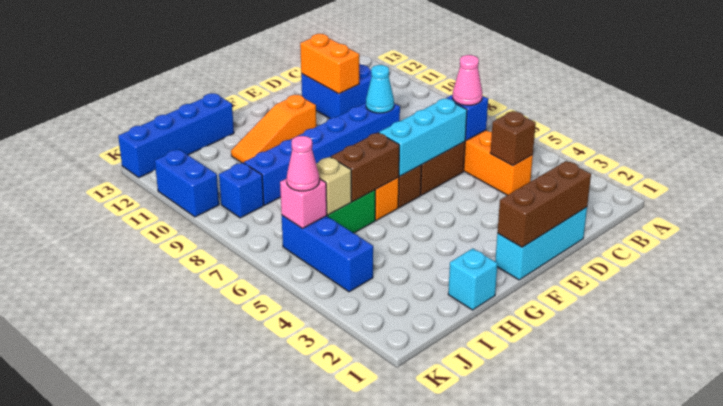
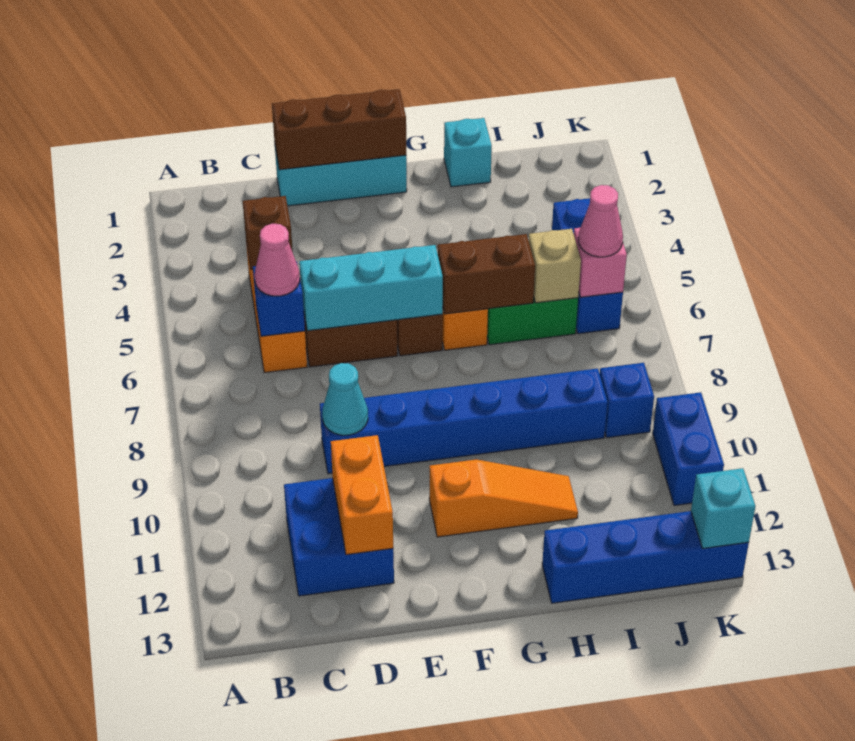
none -> cyan brick K13 level 2

